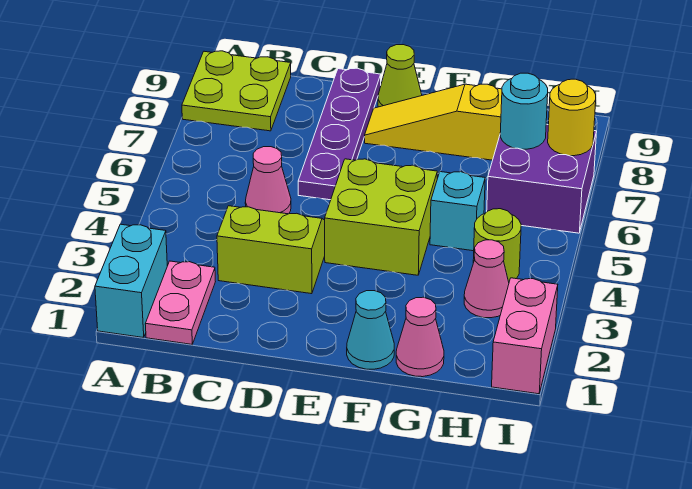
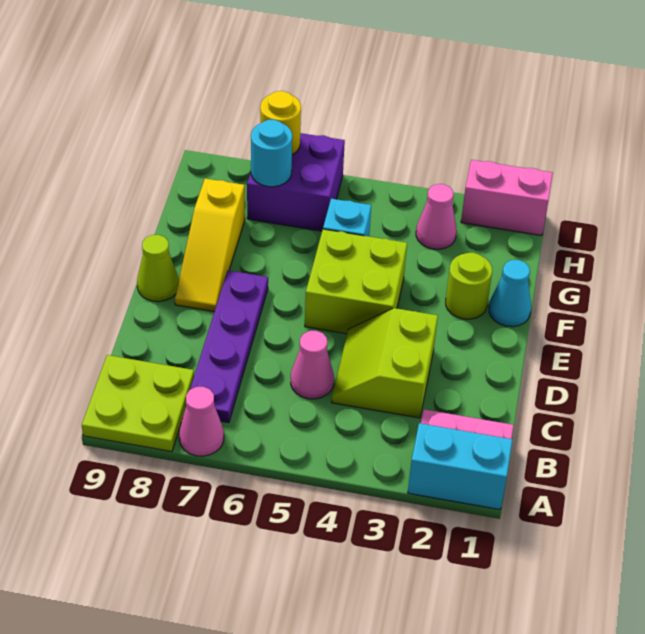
purple plate D6:D9 level 1 -> purple plate B7:E7 level 1
pink cone G1 level 1 -> pink cone A7 level 1
lime round brick H4 level 1 -> lime round brick F2 level 1

